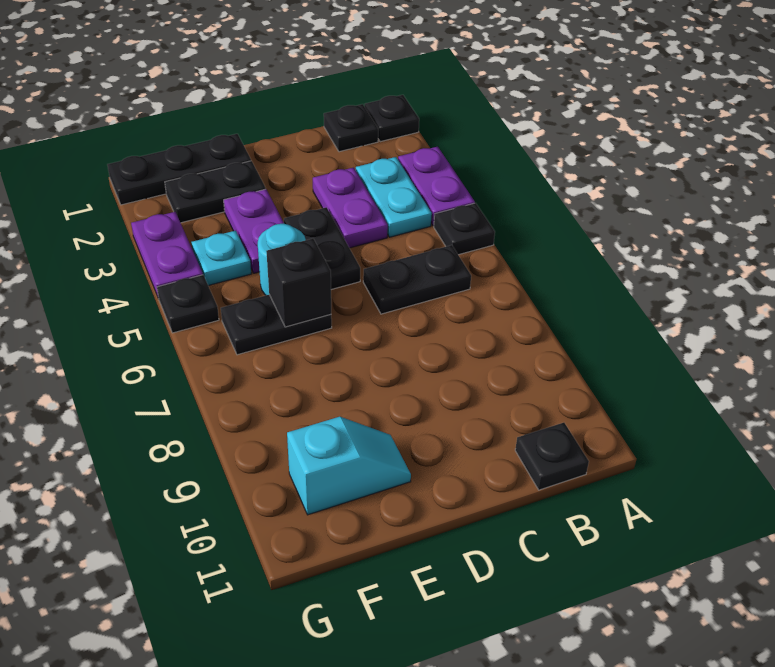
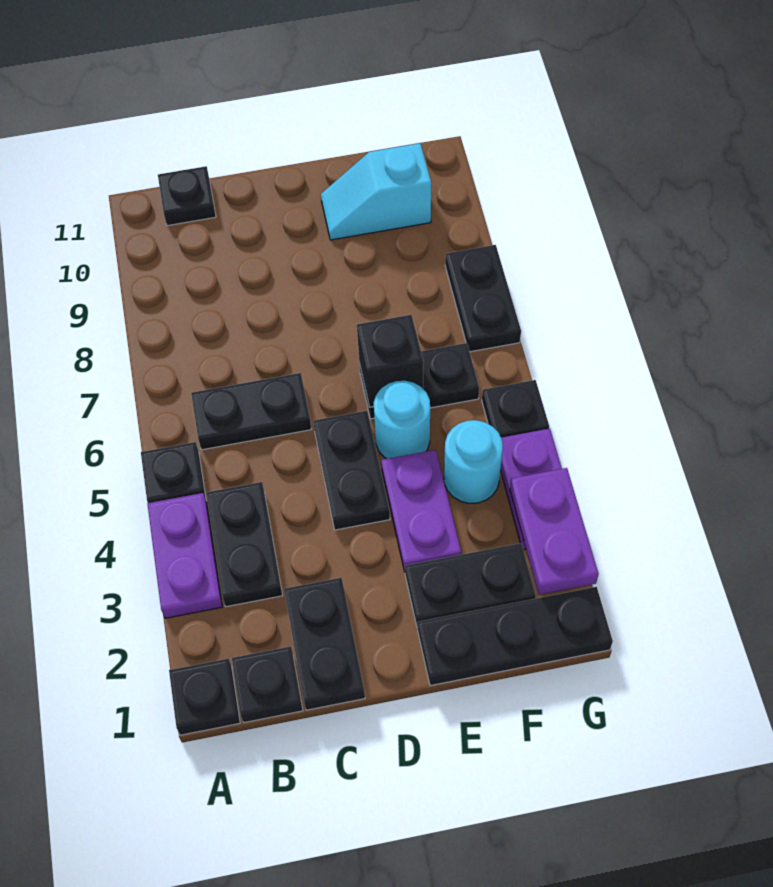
cyan plate B3:B4 level 1 -> black plate B3:B4 level 1
none -> black plate C1:C2 level 1
purple plate C3:C4 level 1 -> purple plate G2:G3 level 2
cyan plate F4 level 1 -> cyan round brick F4 level 1
none -> black plate G7:G8 level 1

